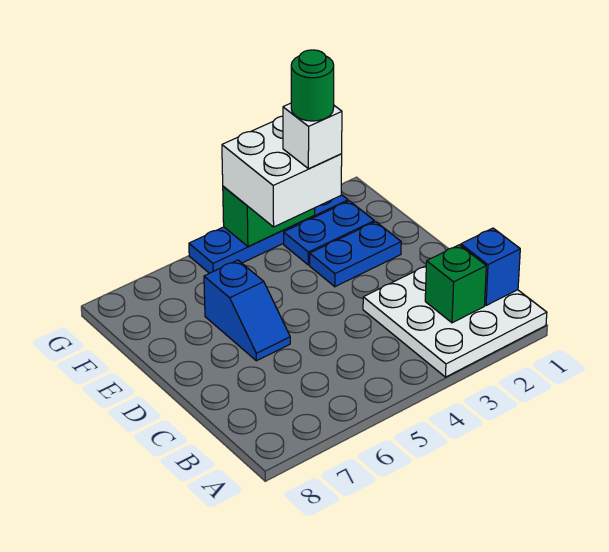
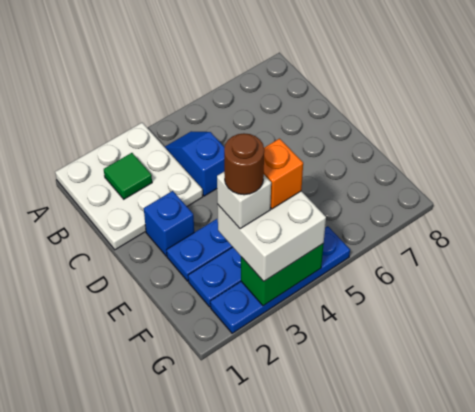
blue brick B1 level 2 -> blue brick D2 level 1
green brick B2 level 2 -> green tile B2 level 2
blue slope D6:E6 level 1 top E -> blue slope B4:C4 level 1 top C
green round brick F3 level 5 -> brown round brick F3 level 5
none -> orange brick F4 level 4

